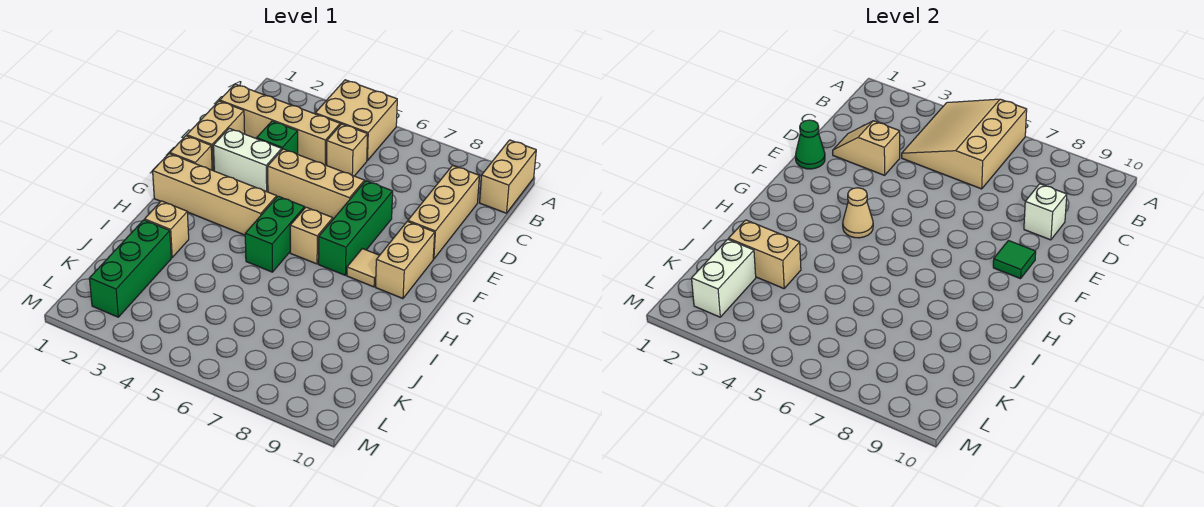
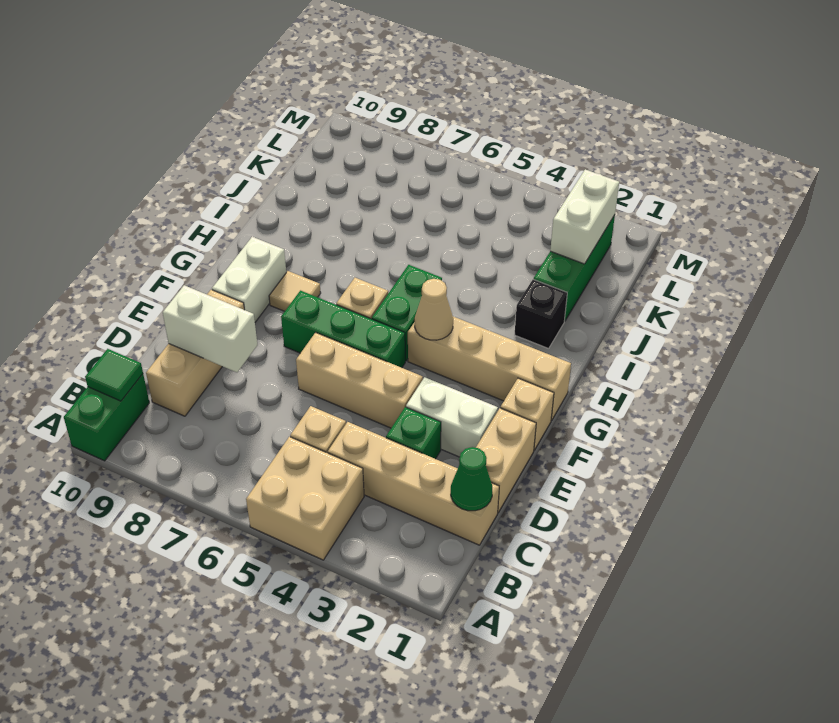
tan slope A4:C6 level 2 top 6 -> none
tan brick A10:B10 level 1 -> green brick A10:B10 level 1
tan slope D2:D3 level 2 top 3 -> none
white brick D9 level 2 -> white brick D8:D9 level 2
green cone E1 level 2 -> green cone C1 level 2
green brick E7:G7 level 1 -> green brick F5:F7 level 1
tan brick F9:G9 level 1 -> white brick F9:G9 level 1
green tile F9 level 2 -> green tile B10 level 2
tan brick I2 level 1 -> black brick I2 level 1
tan brick J2:J3 level 2 -> none

